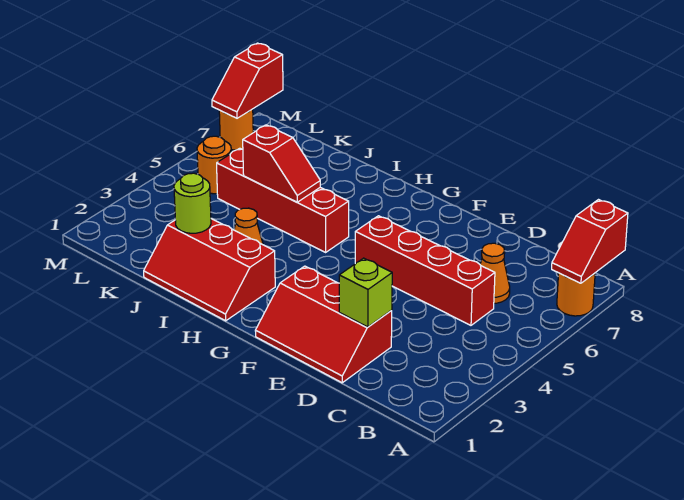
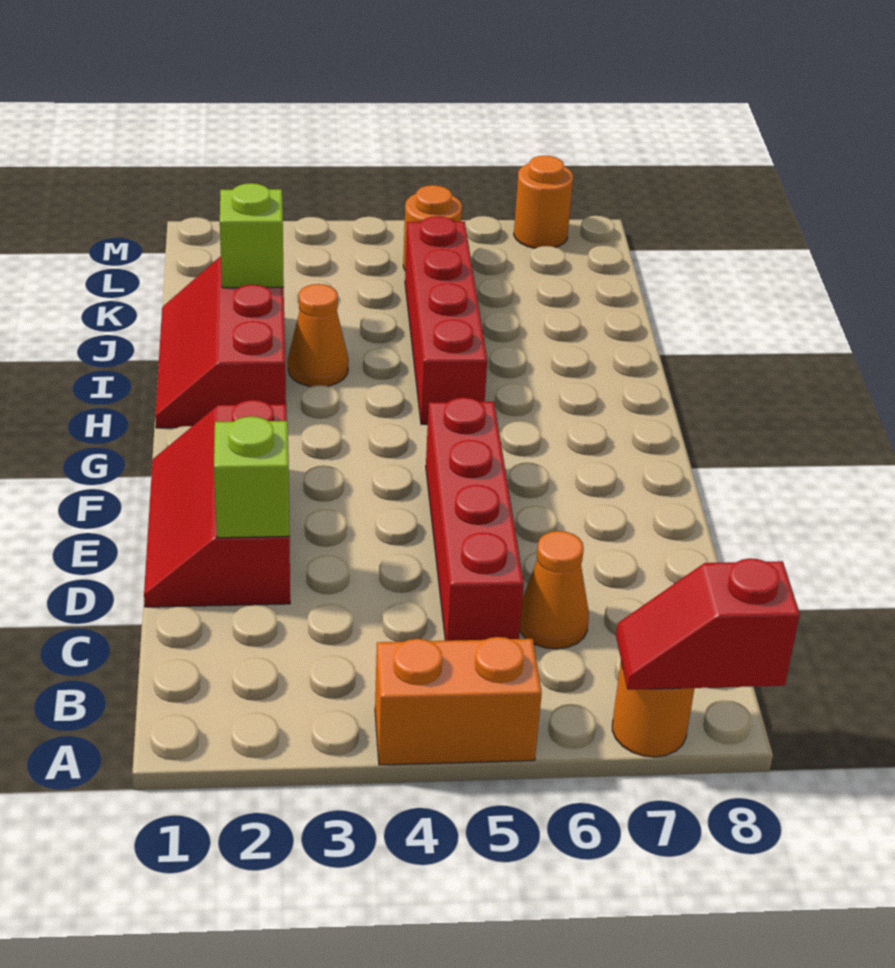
none -> orange brick A4:A5 level 1
red slope I5:J5 level 2 top J -> none
lime round brick J2 level 2 -> lime brick J2 level 2
red slope M7:M8 level 2 top 8 -> none

